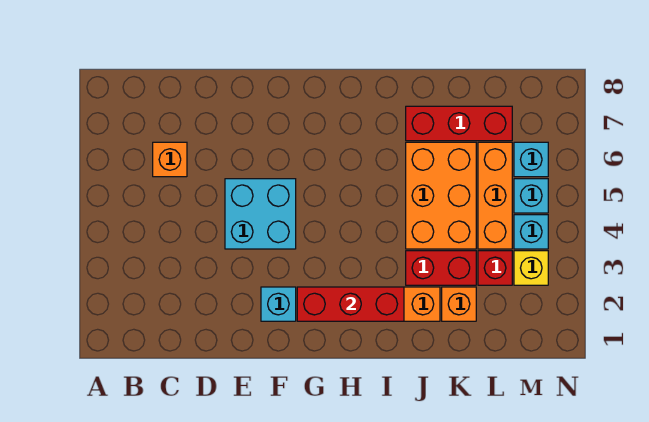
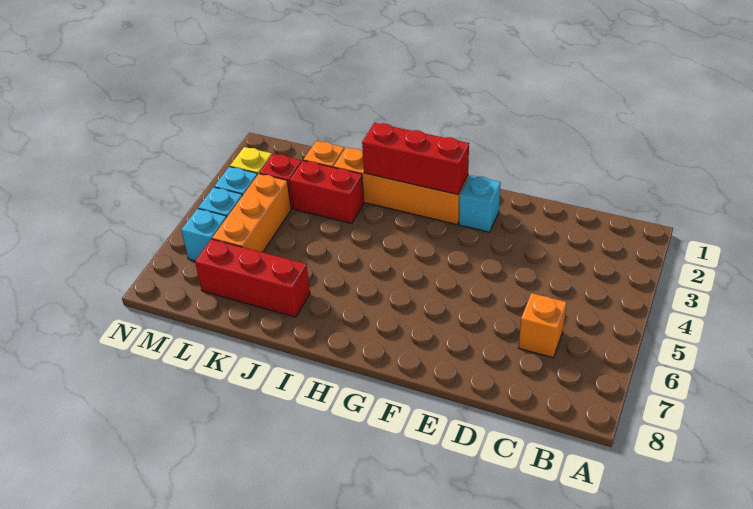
cyan brick E4:F5 level 1 -> none
orange brick J4:K6 level 1 -> none

